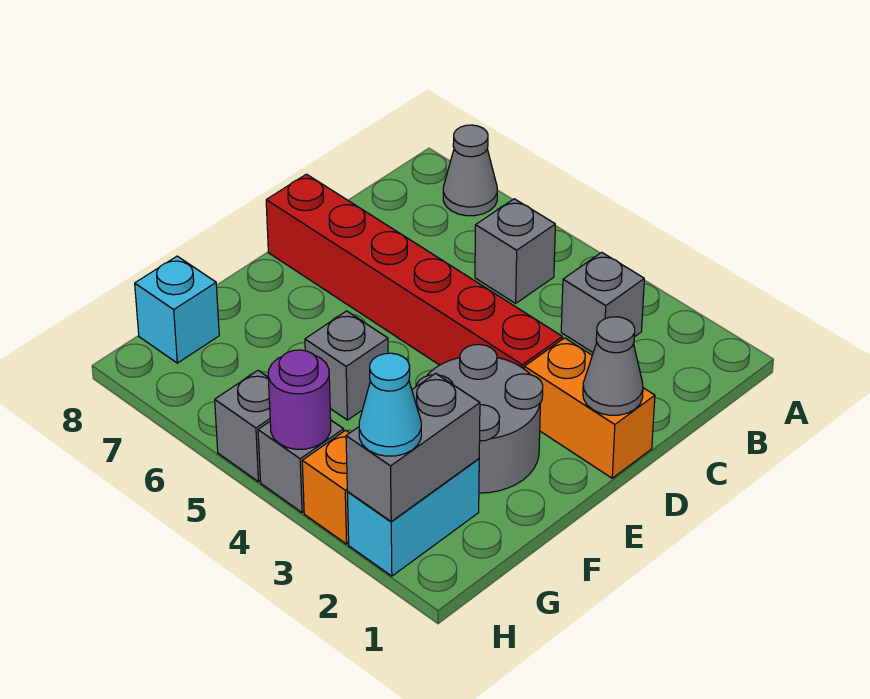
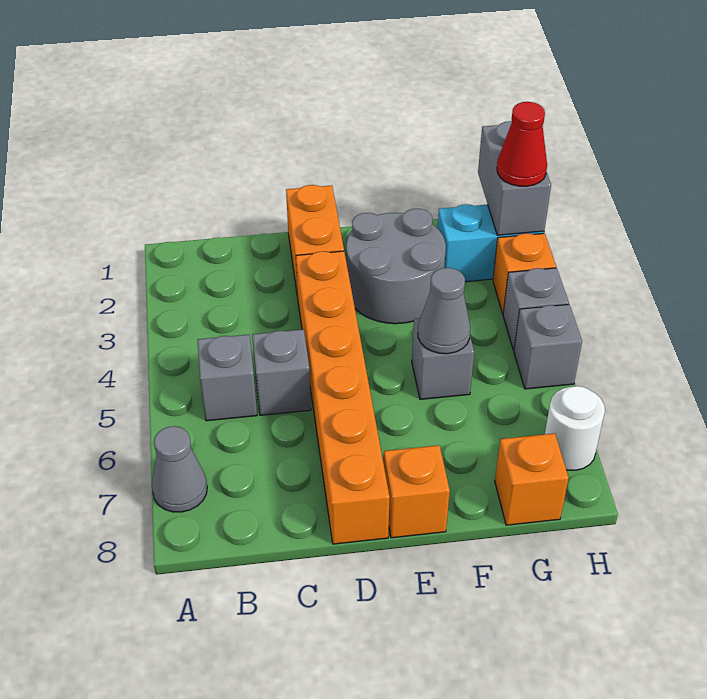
grey brick B3 level 1 -> grey brick C5 level 1
grey cone D1 level 2 -> grey cone F5 level 2
red brick D3:D8 level 1 -> orange brick D3:D8 level 1
none -> orange brick E8 level 1
grey brick G2:H2 level 2 -> grey brick H1:H2 level 2
cyan brick G8 level 1 -> orange brick G8 level 1
cyan cone H2 level 3 -> red cone H2 level 3
purple round brick H4 level 2 -> none
none -> white round brick H7 level 1

